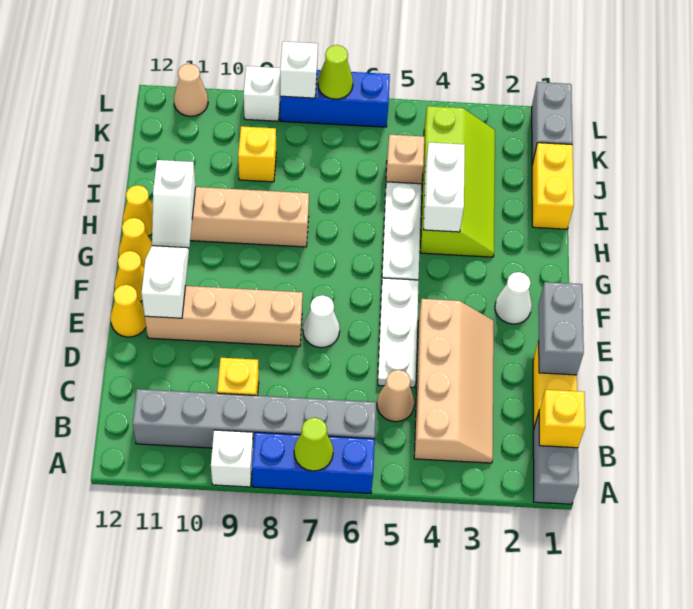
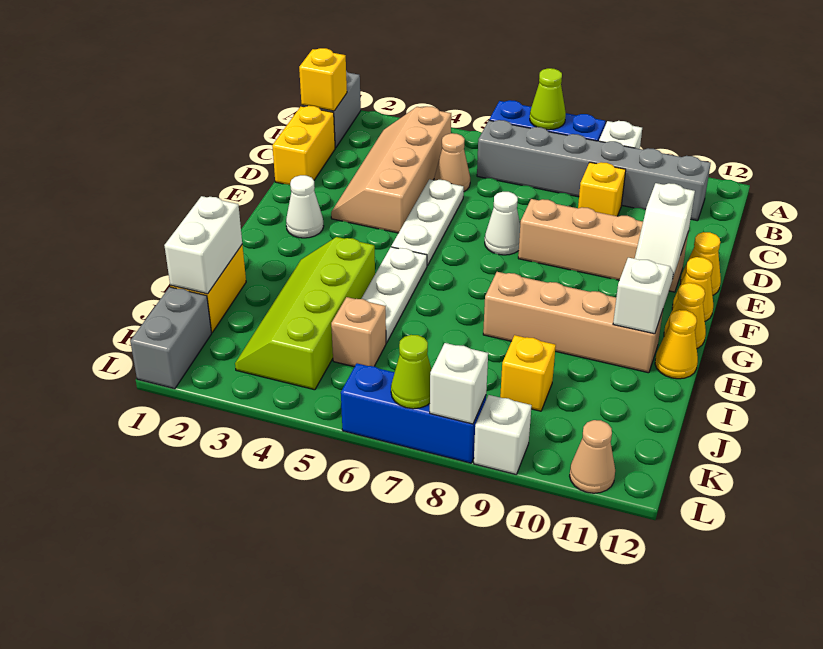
grey brick D1:E1 level 2 -> none
white brick H4:I4 level 2 -> white brick I1:J1 level 2

